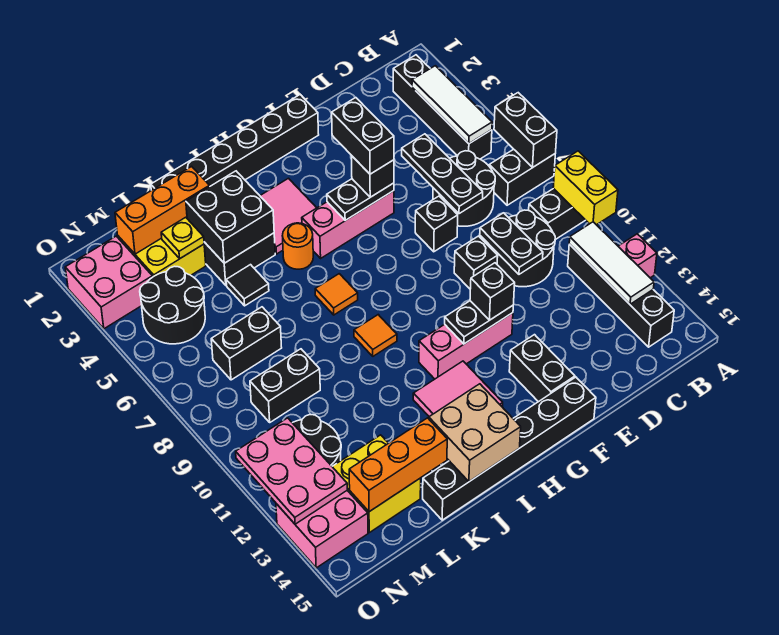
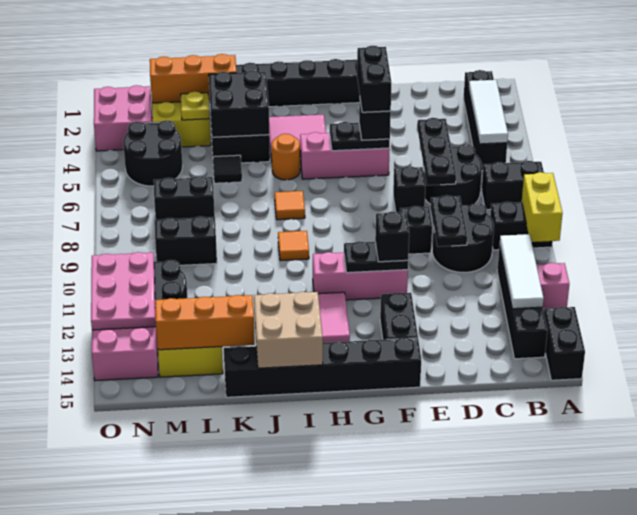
black brick A6:A7 level 2 -> black brick A14:A15 level 1

